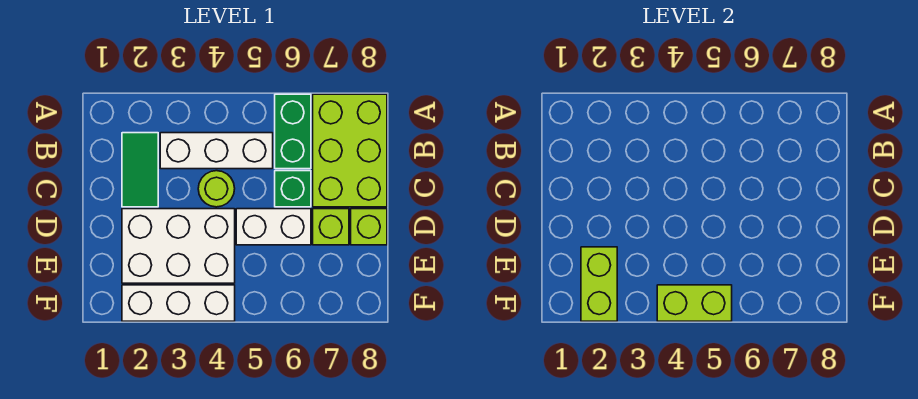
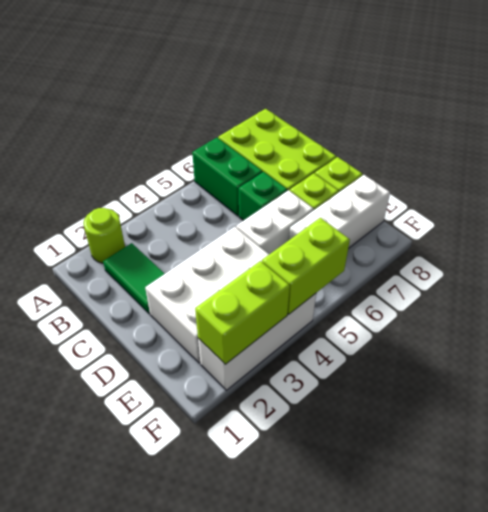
white brick B3:B5 level 1 -> white brick E6:E8 level 1
lime round brick C4 level 1 -> lime round brick A2 level 1
lime brick E2:F2 level 2 -> lime brick F2:F3 level 2

